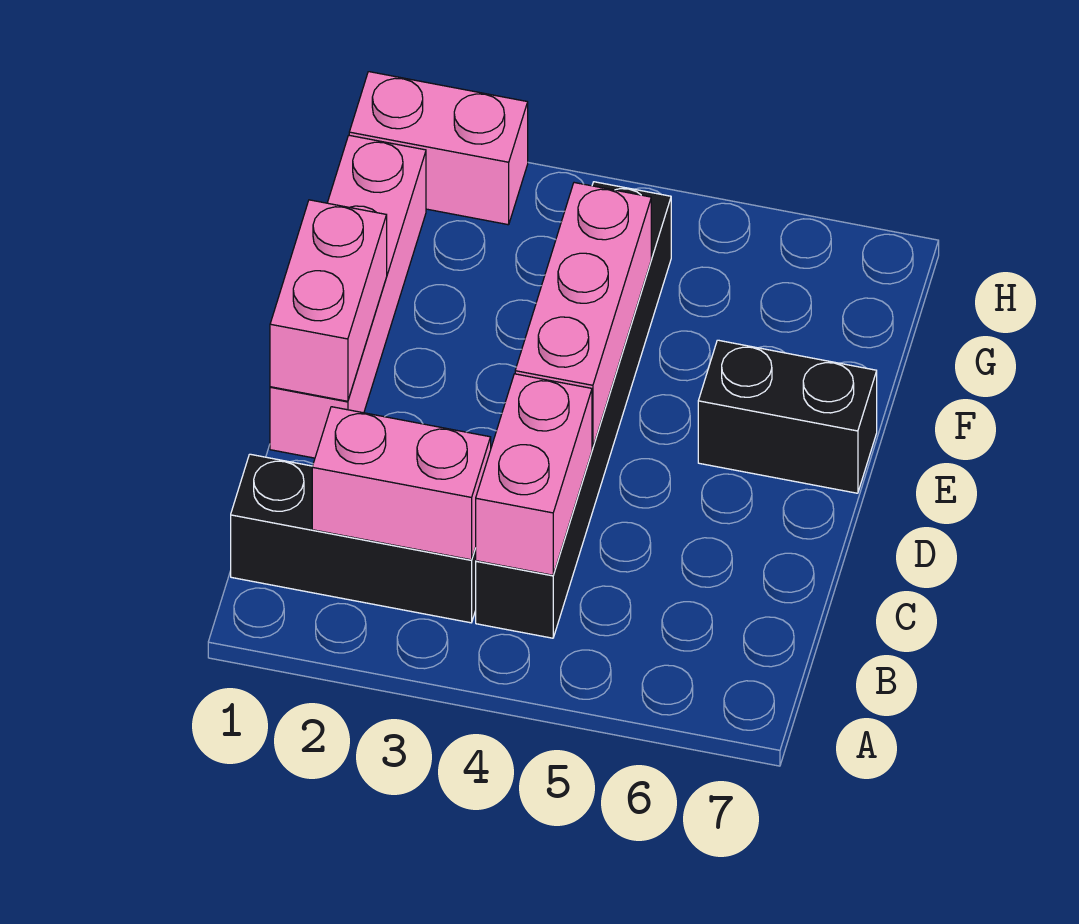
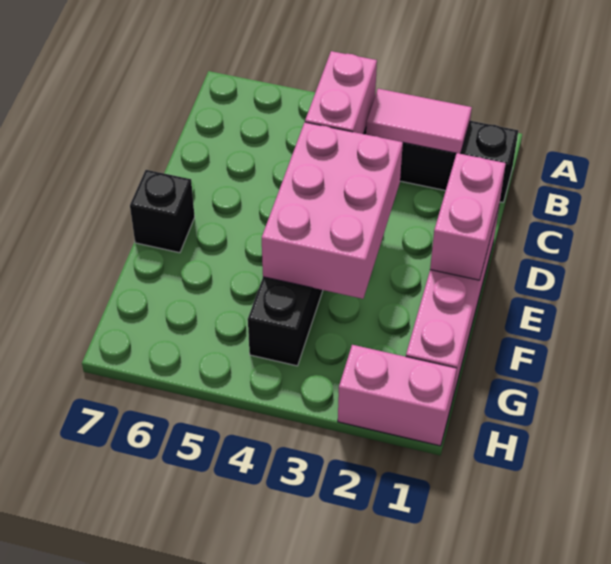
pink brick B2:B3 level 2 -> pink tile B2:B3 level 2
pink brick D4:F4 level 2 -> pink brick D3:F4 level 2
black brick E6:E7 level 1 -> black brick E7 level 1

